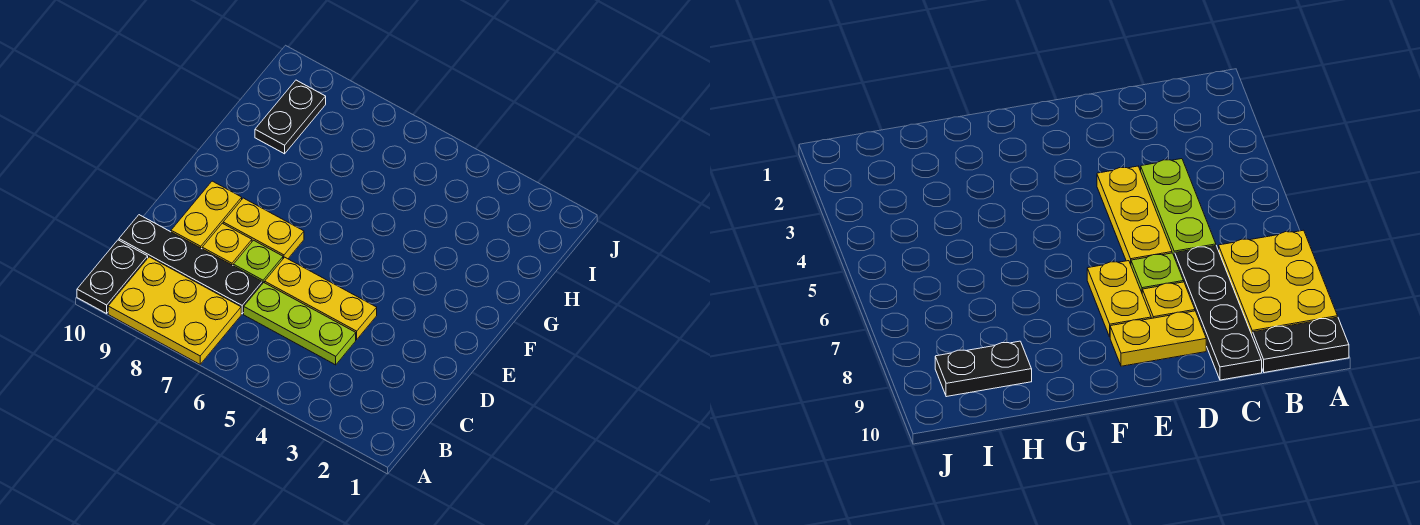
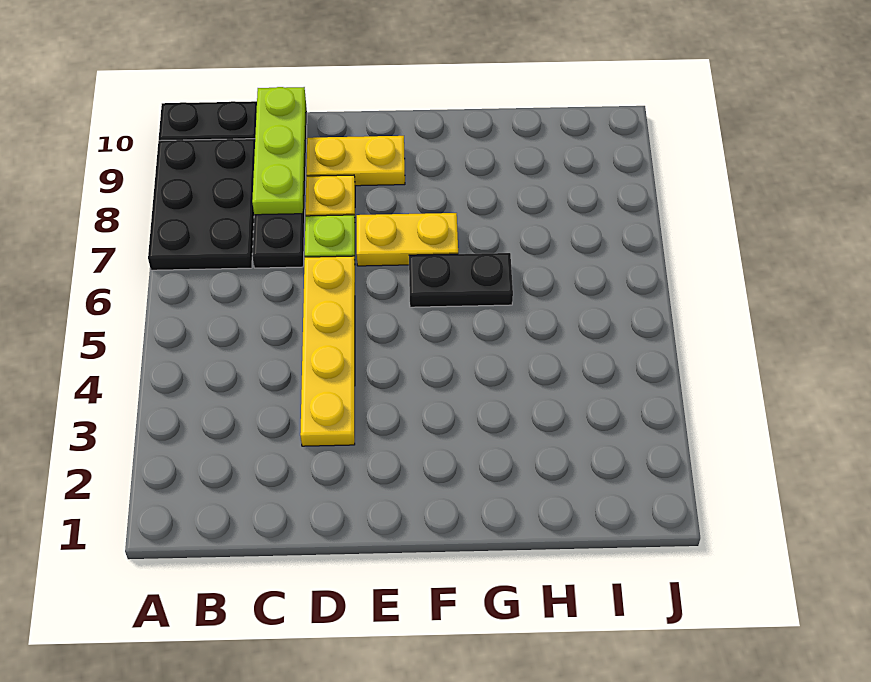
yellow plate A7:B9 level 1 -> black plate A7:B9 level 1
lime plate C4:C6 level 1 -> lime plate C8:C10 level 2
yellow plate D4:D6 level 1 -> yellow plate D3:D6 level 1
yellow plate E7:E8 level 1 -> yellow plate E7:F7 level 1
black plate H9:I9 level 1 -> black plate F6:G6 level 1

